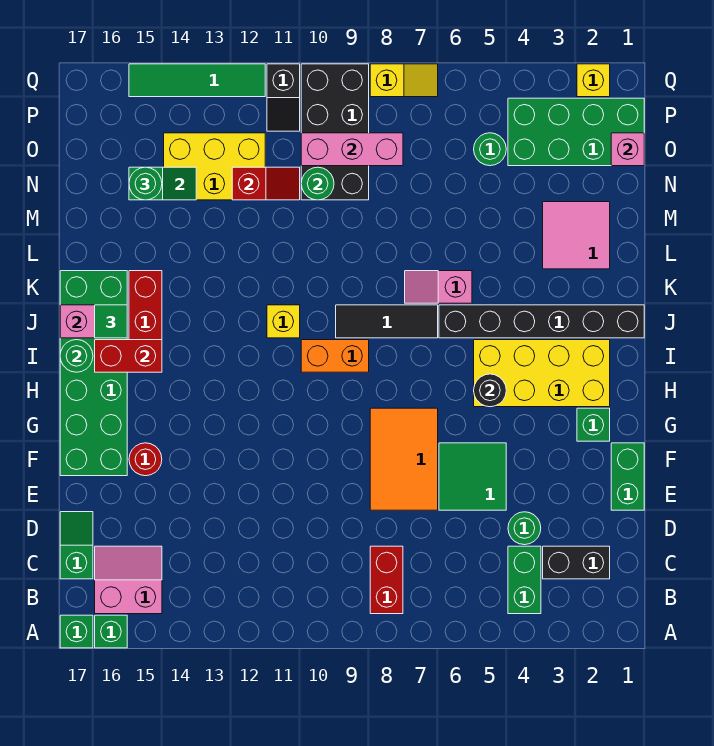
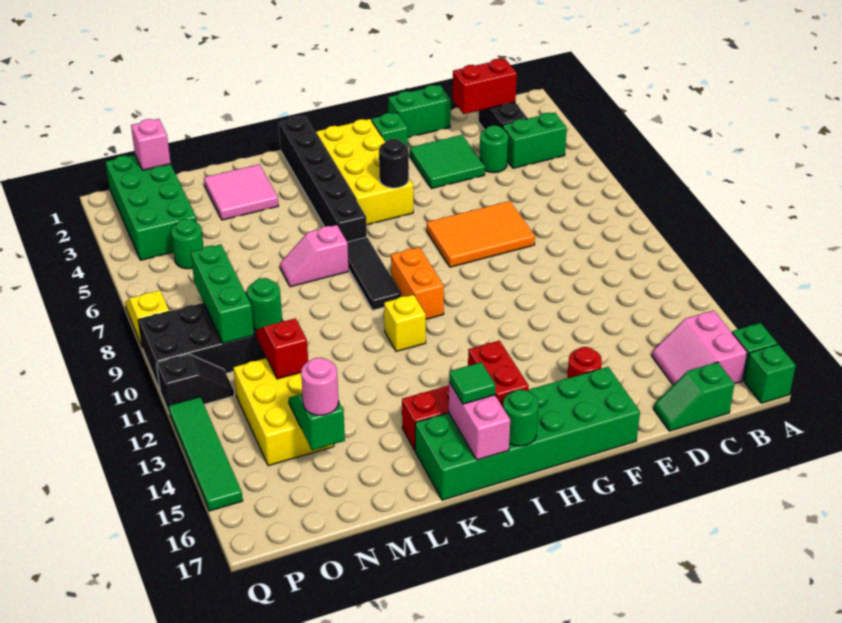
red brick B8:C8 level 1 -> red brick C2:D2 level 2
green tile E5:F6 level 1 -> green tile E3:F4 level 1
pink slope K6:K7 level 1 top 6 -> pink slope K7:L7 level 1 top K
green round brick N15 level 3 -> pink round brick N15 level 3
pink brick O8:O10 level 2 -> green brick O8:O10 level 2
yellow brick Q2 level 1 -> none

